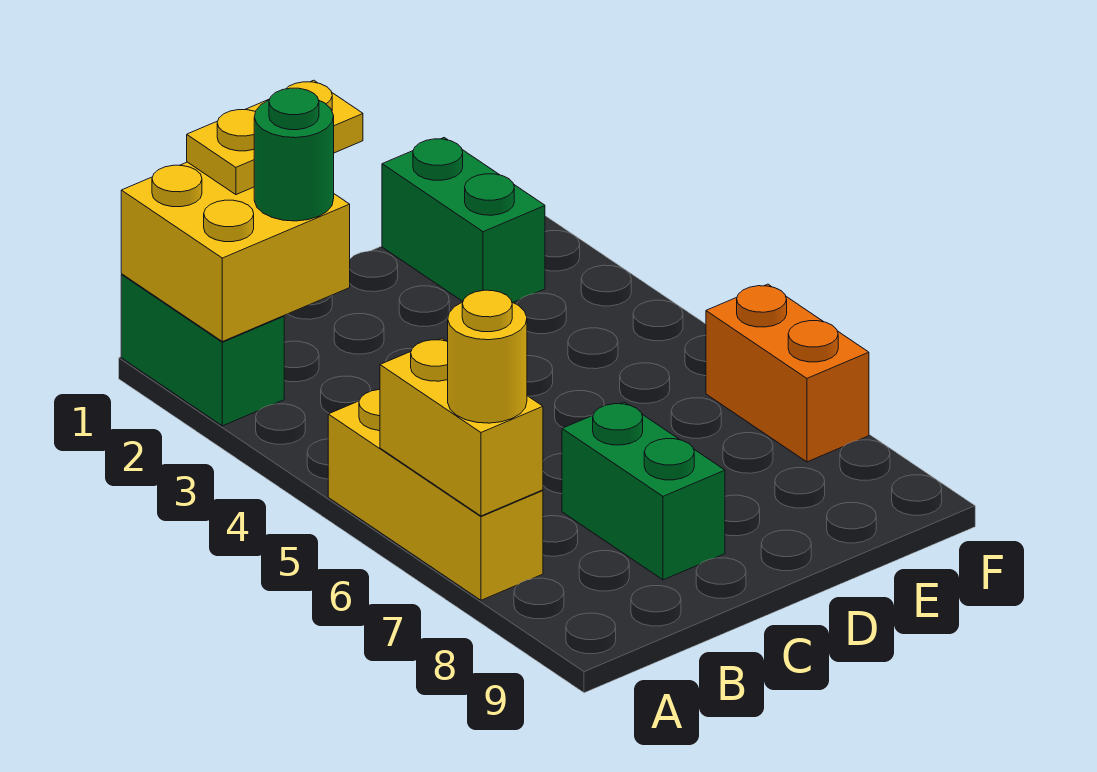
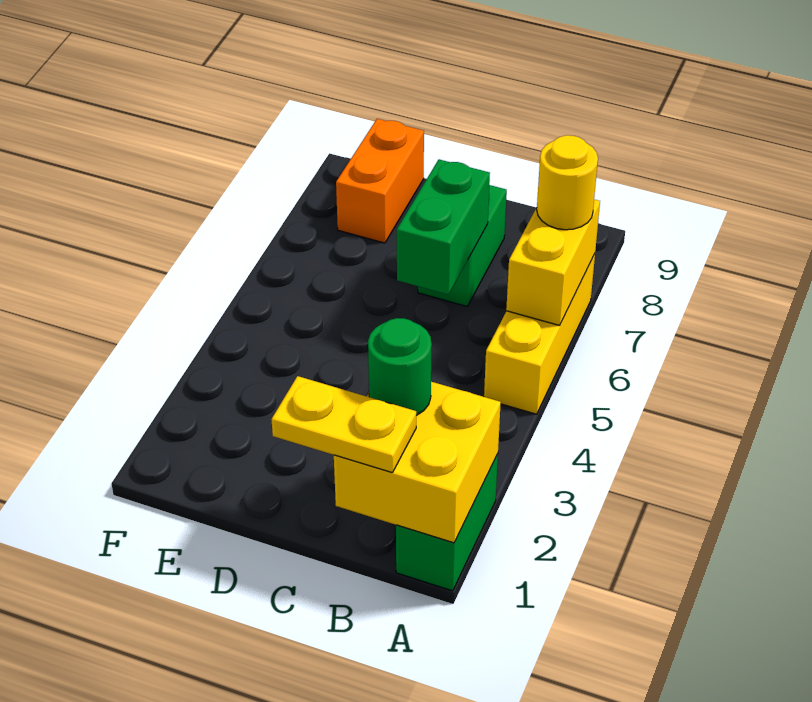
green brick E1:E2 level 1 -> green brick C6:C7 level 2
orange brick F6:F7 level 1 -> orange brick E8:E9 level 1

